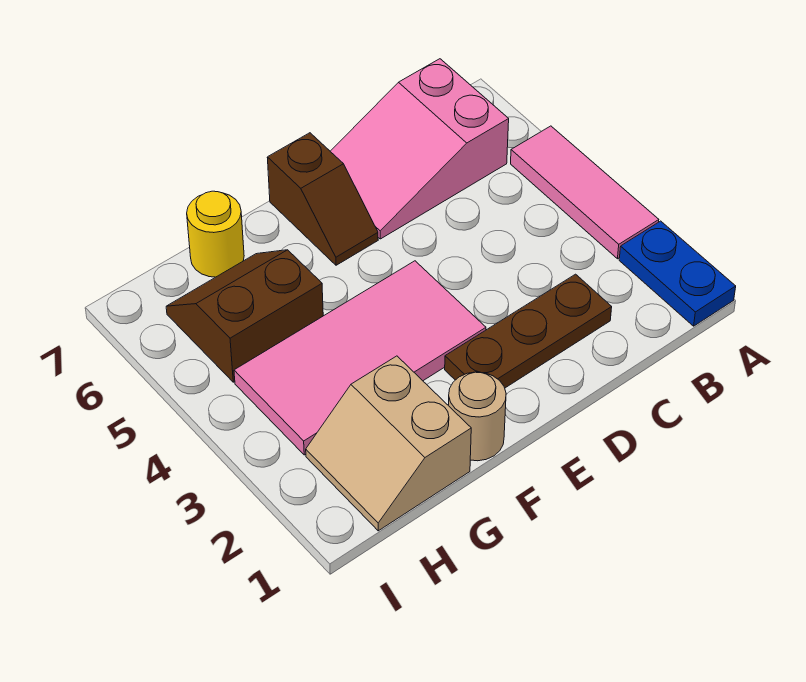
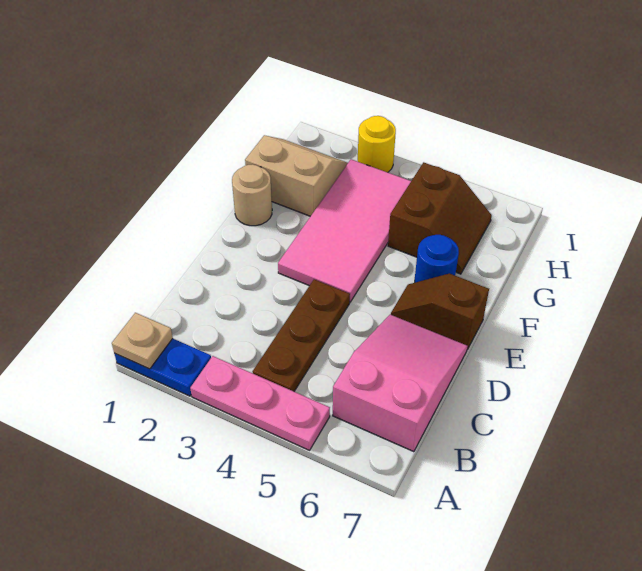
none -> tan plate A1 level 2
pink tile A3:A5 level 1 -> pink plate A3:A5 level 1
brown plate C2:E2 level 1 -> brown plate B4:D4 level 1
none -> blue round brick F6 level 1
yellow round brick G7 level 1 -> yellow round brick I3 level 1

